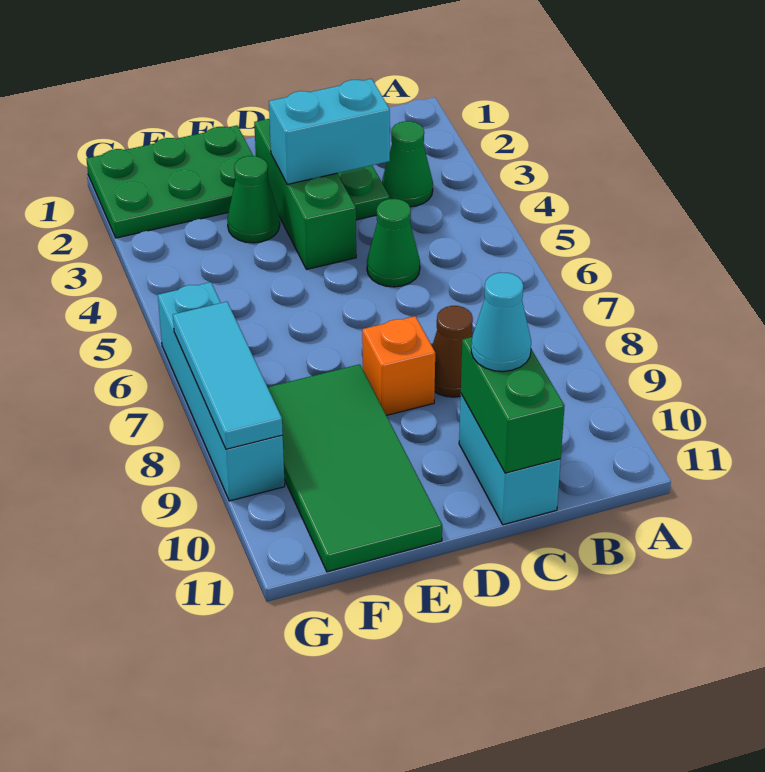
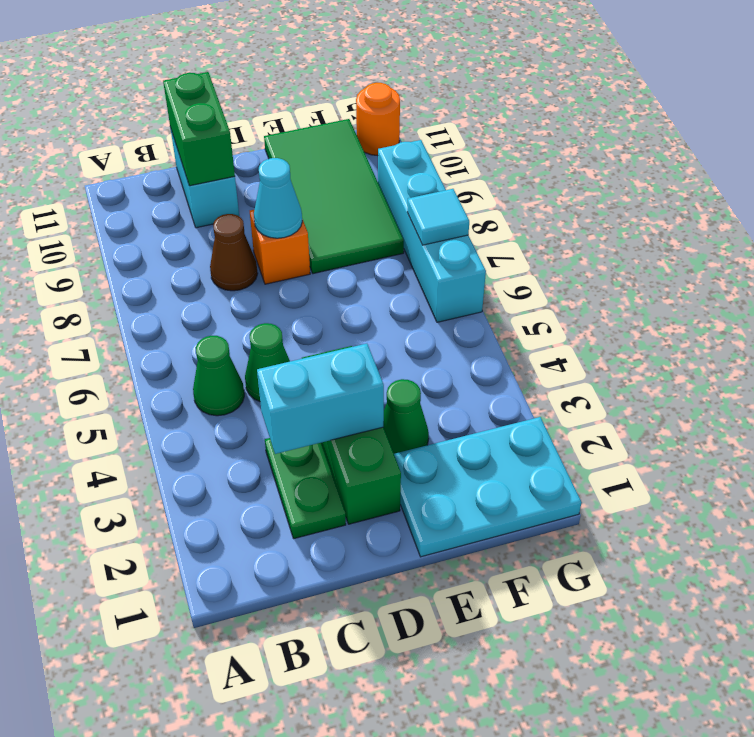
green cone B3 level 1 -> green cone B5 level 1
cyan cone C10 level 3 -> cyan cone D8 level 2
green plate E1:G2 level 1 -> cyan plate E1:G2 level 1
cyan tile G7:G9 level 2 -> cyan tile G7 level 2
none -> orange round brick G11 level 1

